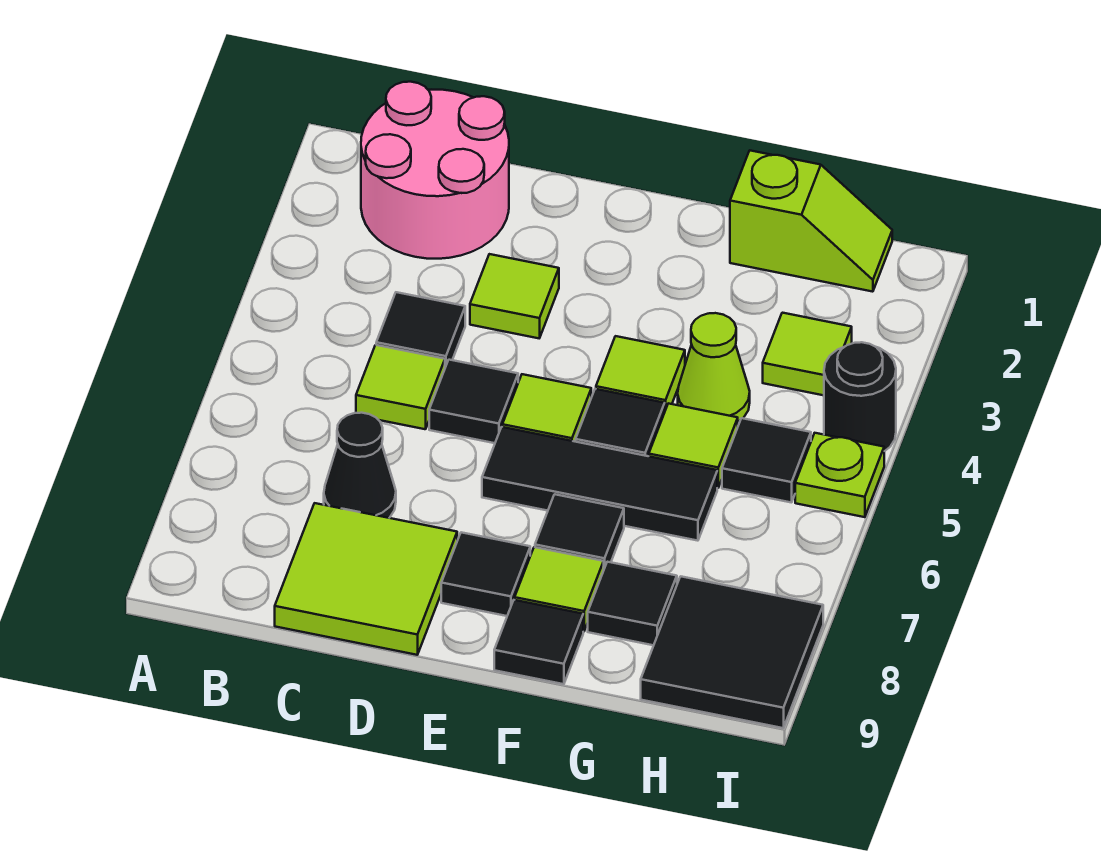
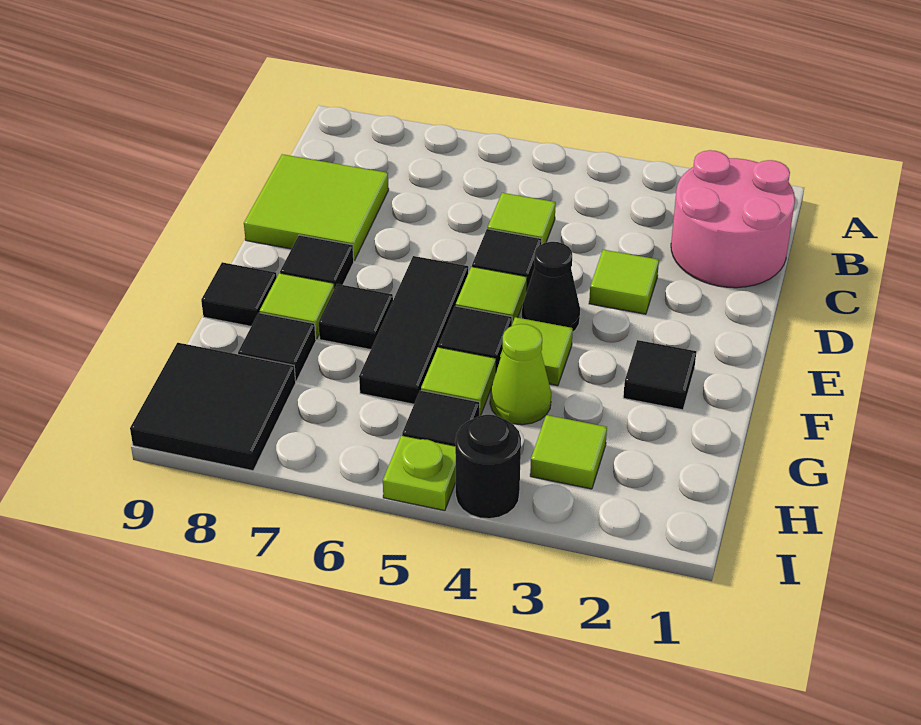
black tile C4 level 1 -> black tile F2 level 1
black cone C7 level 1 -> black cone E4 level 1
lime slope G1:H1 level 1 top G -> none

